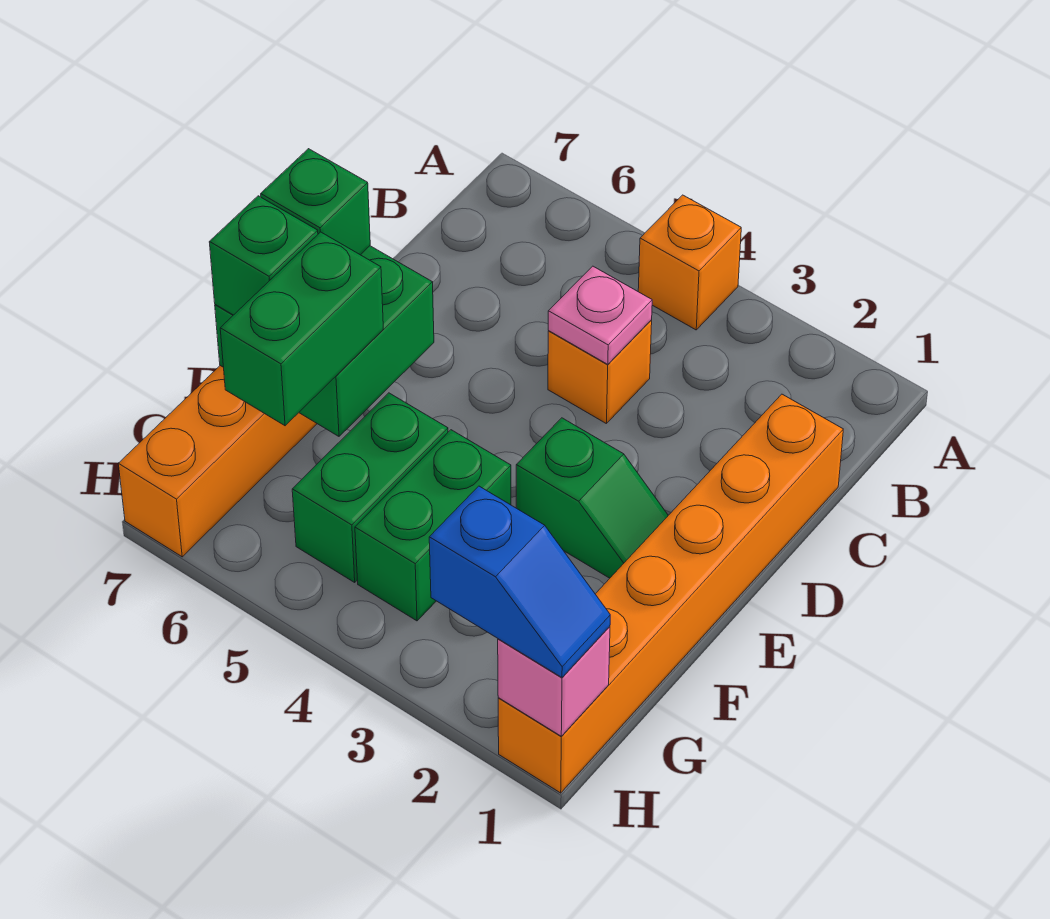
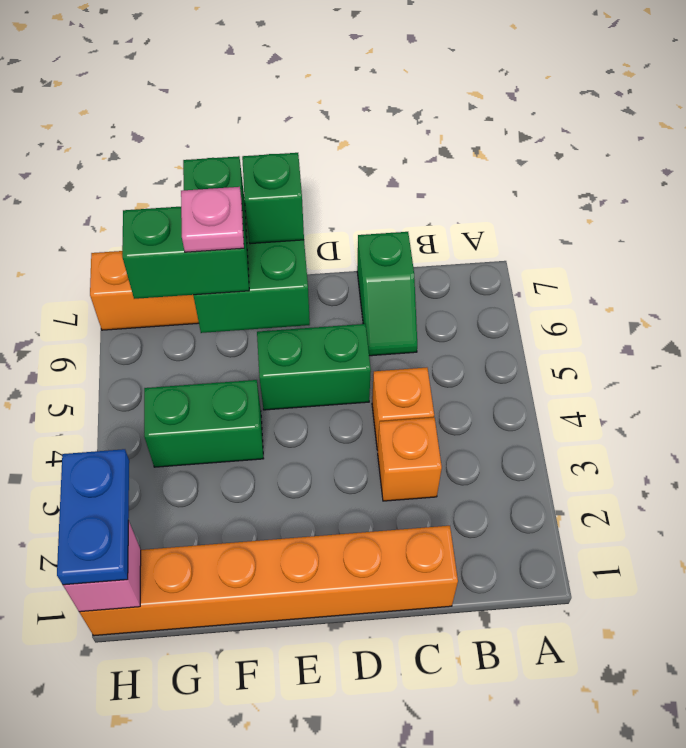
orange brick A4 level 1 -> orange brick C3 level 1
pink plate C4 level 2 -> pink plate F6 level 4
green slope E2:E3 level 1 top 3 -> green slope C6:C7 level 1 top 7
green brick F5:G5 level 1 -> green brick D5:E5 level 1
blue slope H1:H2 level 3 top 2 -> blue plate H1:H2 level 3

